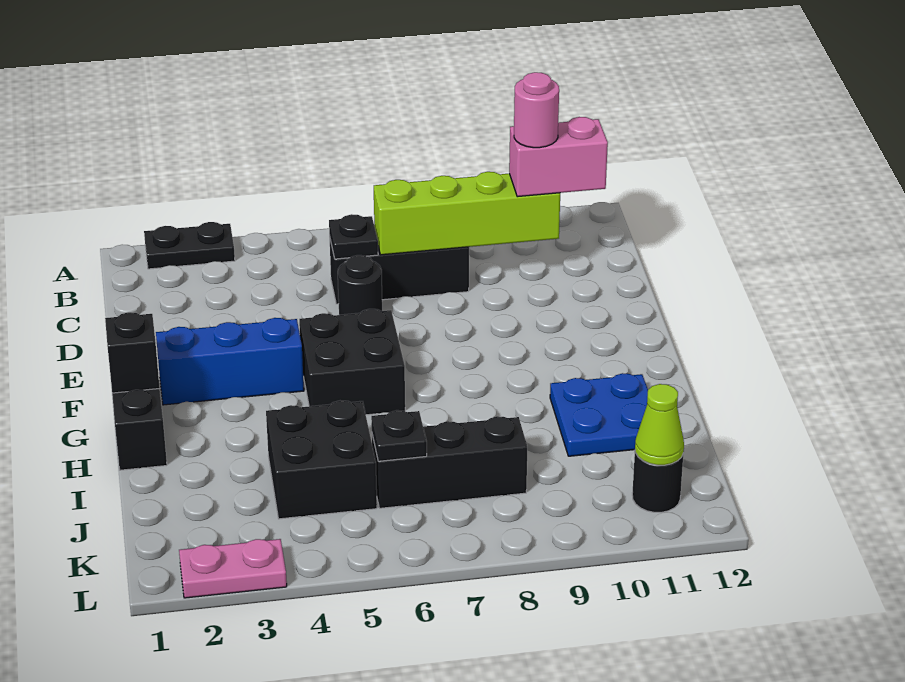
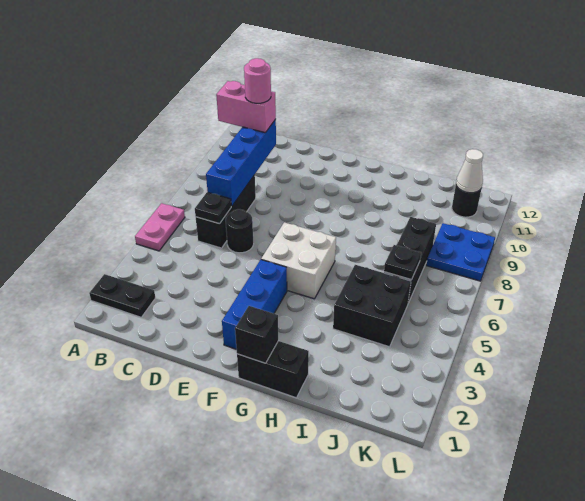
black plate A2:A3 level 1 -> black plate A2:B2 level 1
lime brick C7:C10 level 2 -> blue brick C7:C10 level 2
pink brick C10:C11 level 3 -> pink brick B10:C10 level 3
black brick F5:G6 level 1 -> white brick F5:G6 level 1
blue plate H10:I11 level 1 -> blue plate K8:L9 level 1
lime cone K11 level 2 -> white cone K11 level 2
pink plate L2:L3 level 1 -> pink plate A5:A6 level 1

